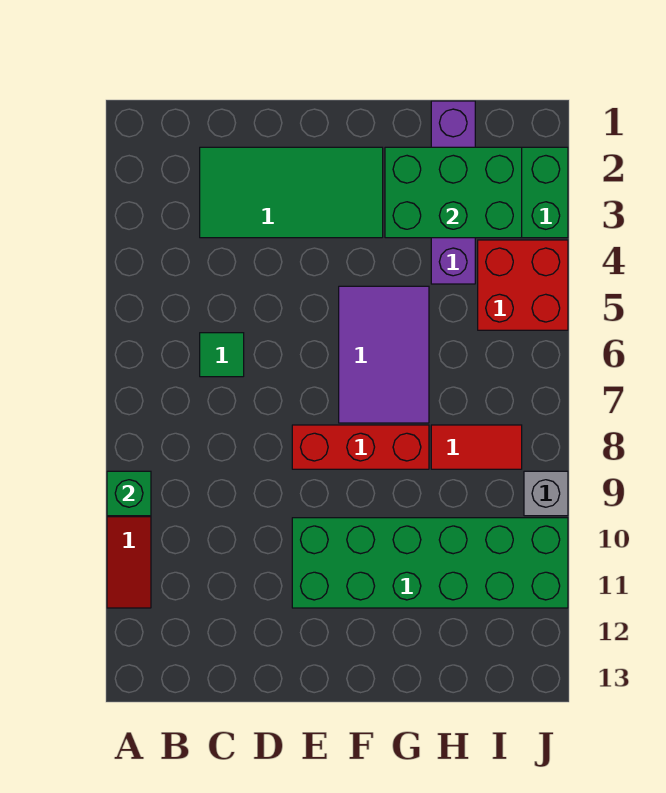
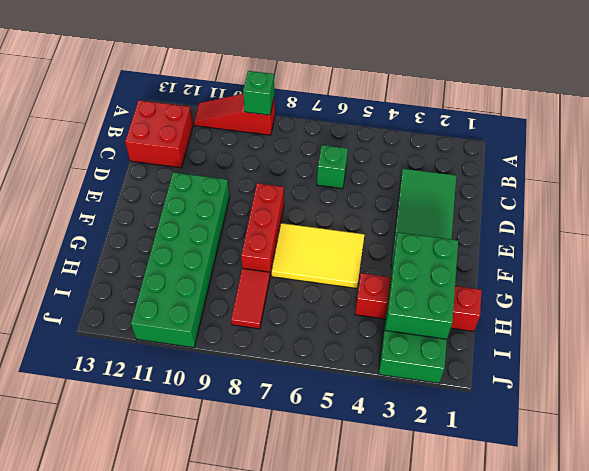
green tile C6 level 1 -> green brick C6 level 1
purple tile F5:G7 level 1 -> yellow tile F5:G7 level 1
purple brick H1:H4 level 1 -> red brick H1:H4 level 1
red brick I4:J5 level 1 -> red brick B12:C13 level 1
grey brick J9 level 1 -> none

